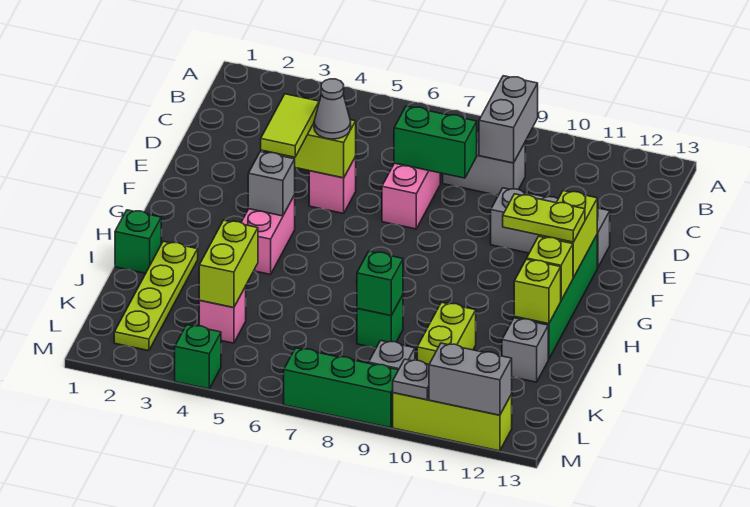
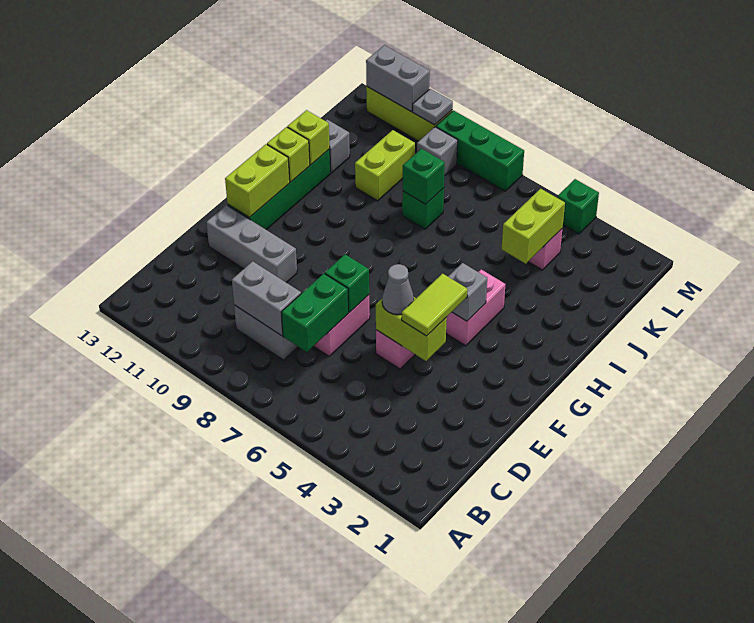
grey brick B9:C9 level 2 -> grey brick C8:C9 level 2
green brick D7:D8 level 2 -> green brick C7:D7 level 2
lime plate G11:G12 level 3 -> none
green brick I1 level 1 -> green brick E7 level 2
lime plate I2:L2 level 1 -> none

